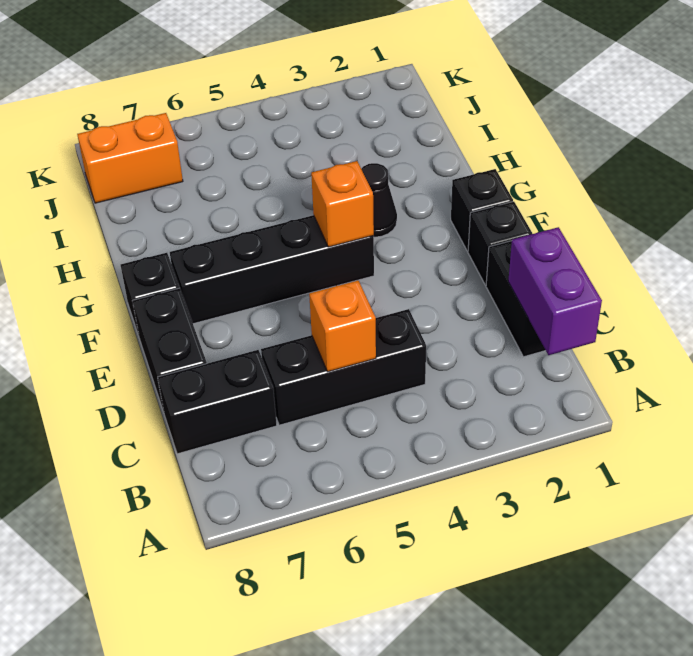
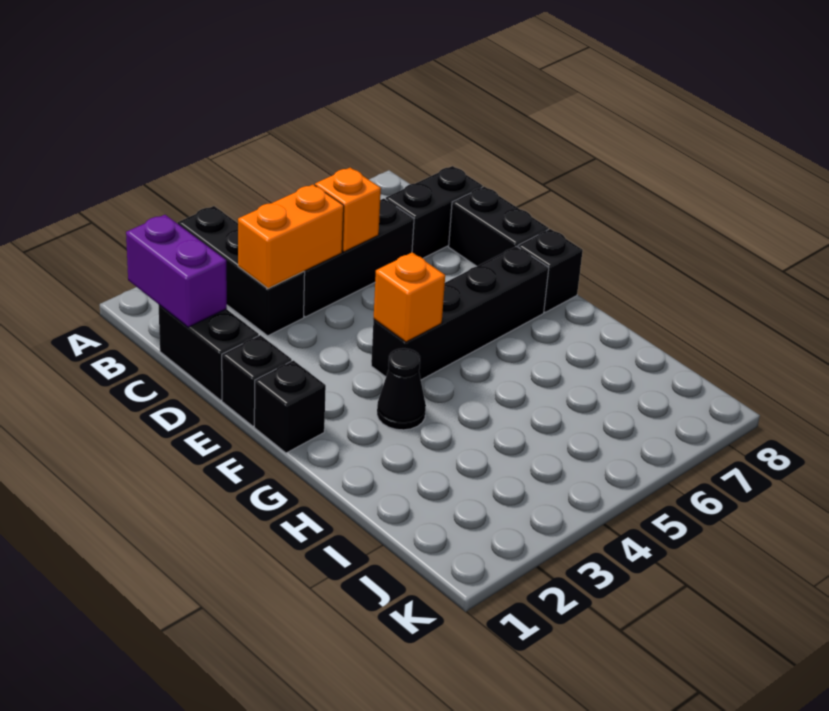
none -> black brick A3:C3 level 1
orange brick J7:J8 level 1 -> orange brick C3:C4 level 2

